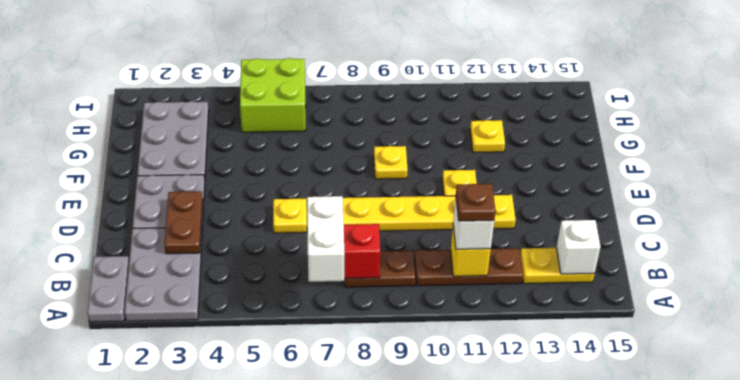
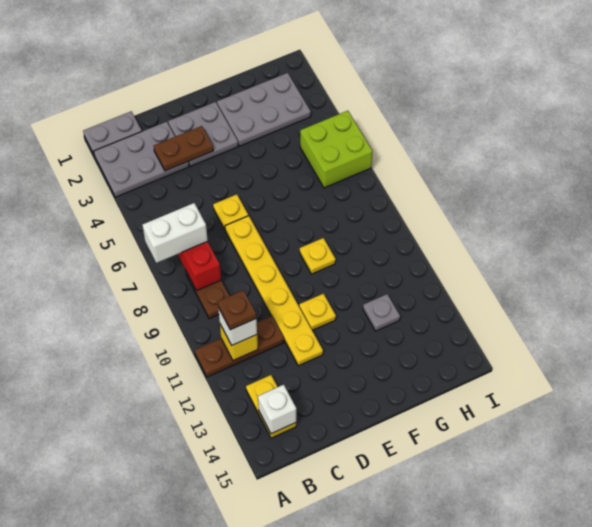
brown plate B10:B12 level 1 -> brown plate A11:C11 level 1
yellow plate G12 level 1 -> grey plate G12 level 1

